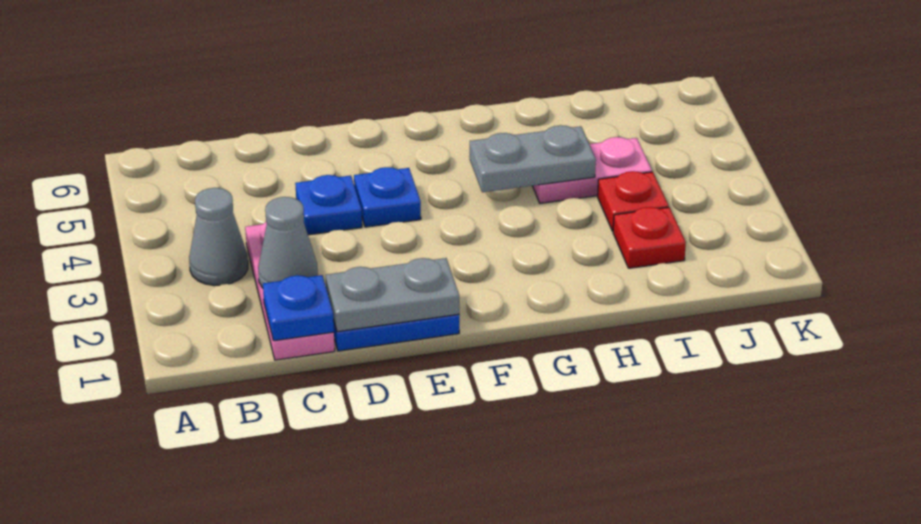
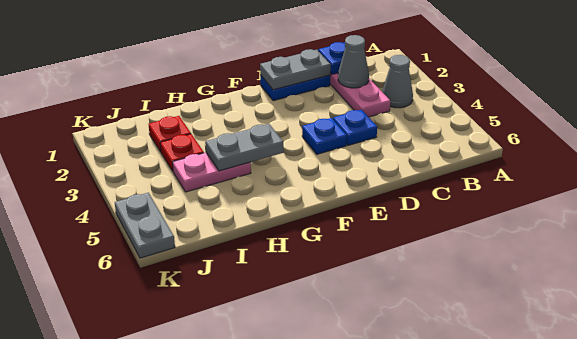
none -> grey plate K5:K6 level 1

